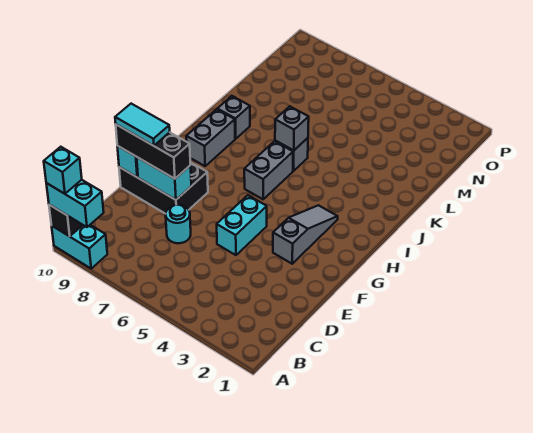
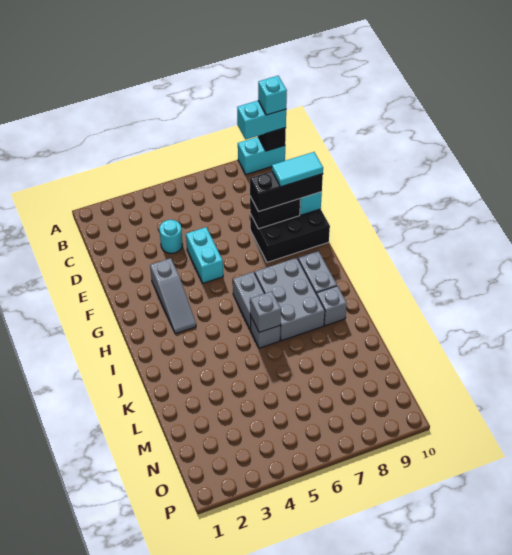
cyan round brick D7 level 1 -> cyan round brick D4 level 1
cyan brick E8:E9 level 2 -> black brick E8:E9 level 2
none -> grey brick H7:J8 level 1

